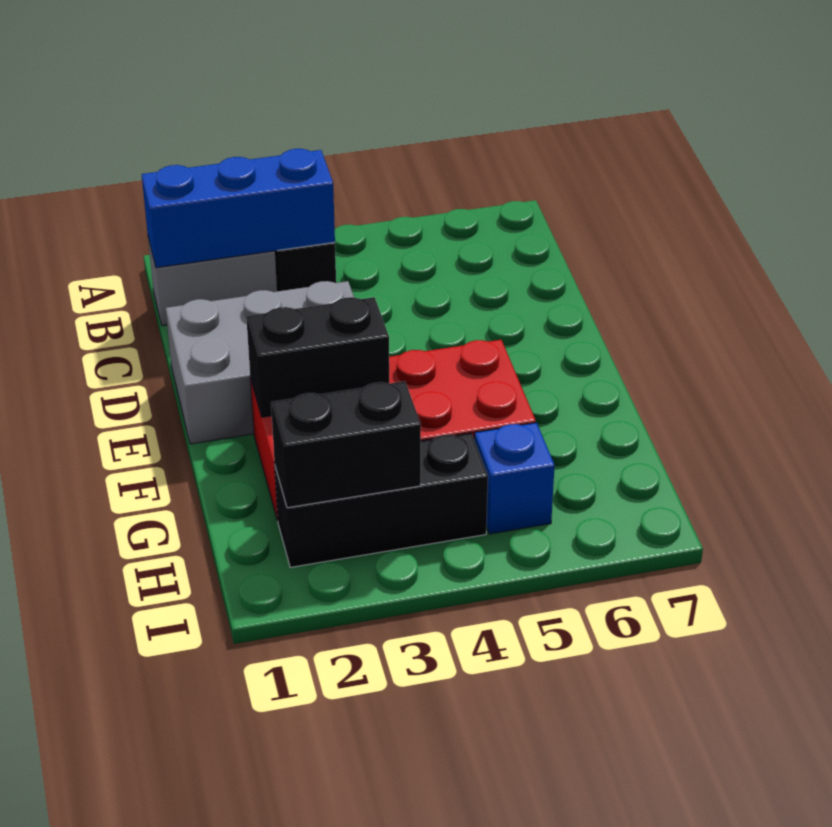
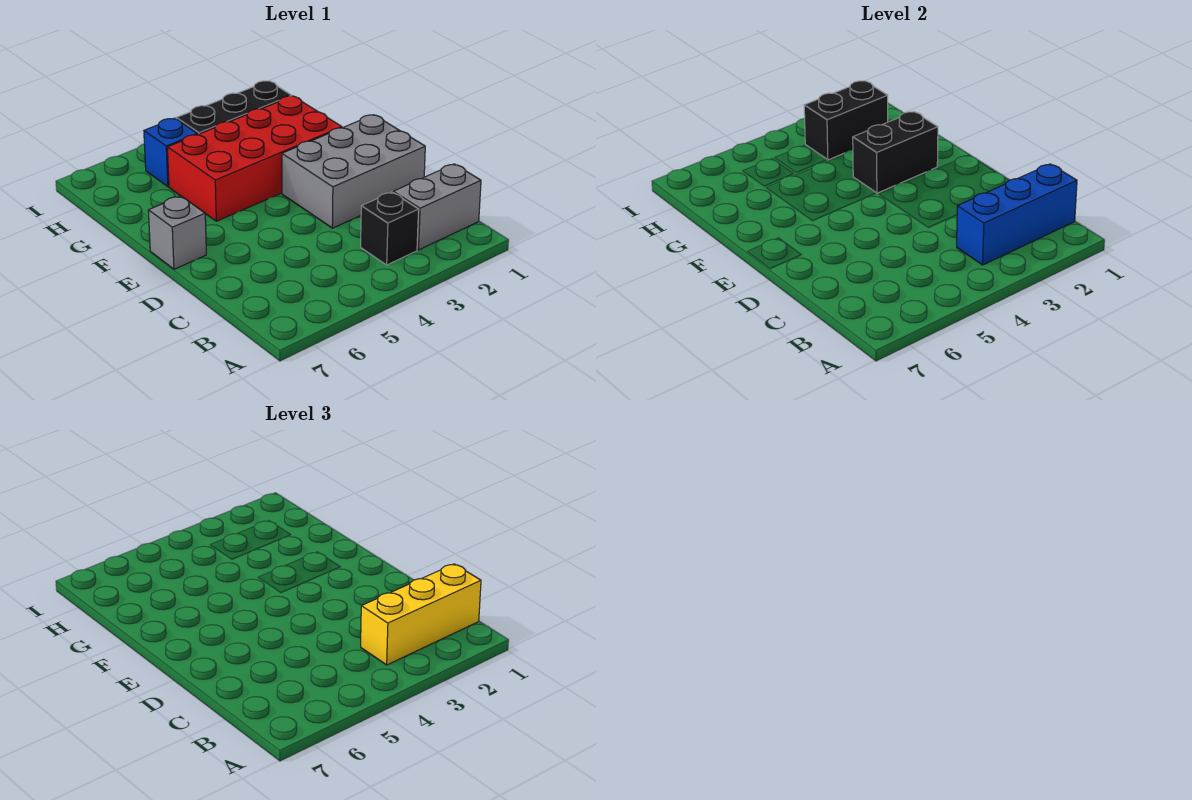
none -> yellow brick B1:B3 level 3
none -> grey brick E7 level 1

